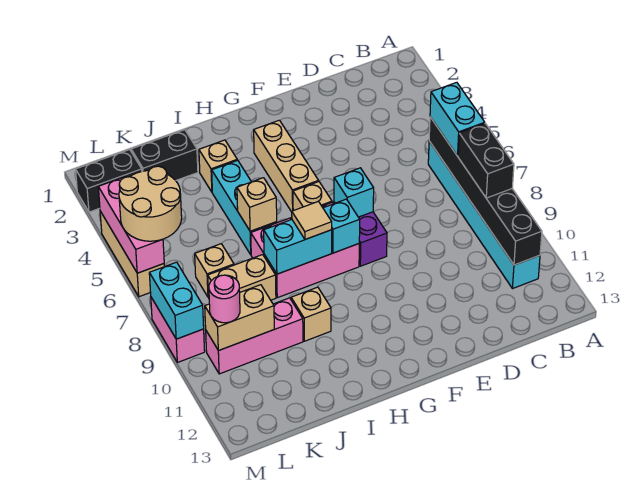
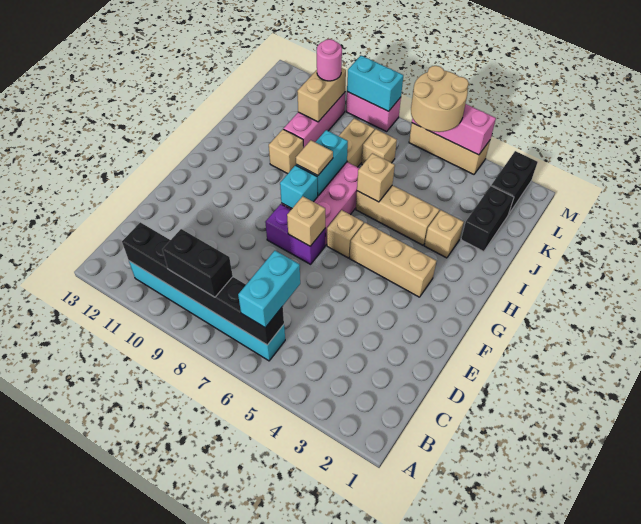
cyan brick B6:B7 level 3 -> cyan brick B6:C6 level 3
cyan brick F7 level 2 -> tan brick F7 level 2
cyan brick I4:I6 level 1 -> tan brick I4:I6 level 1

